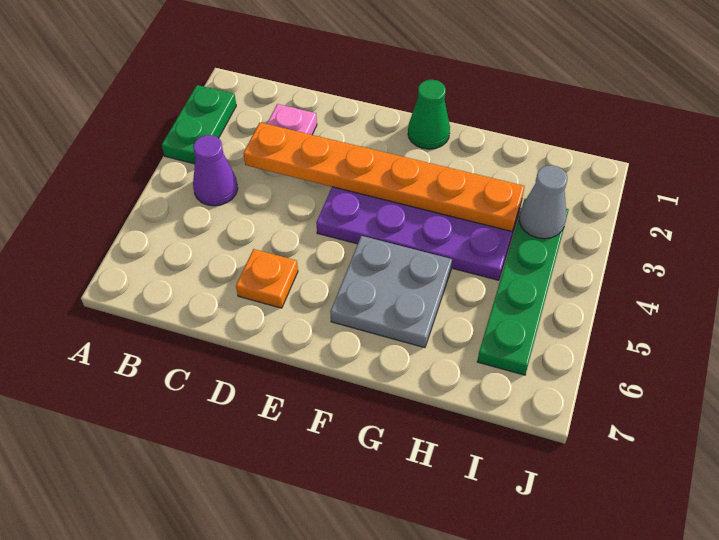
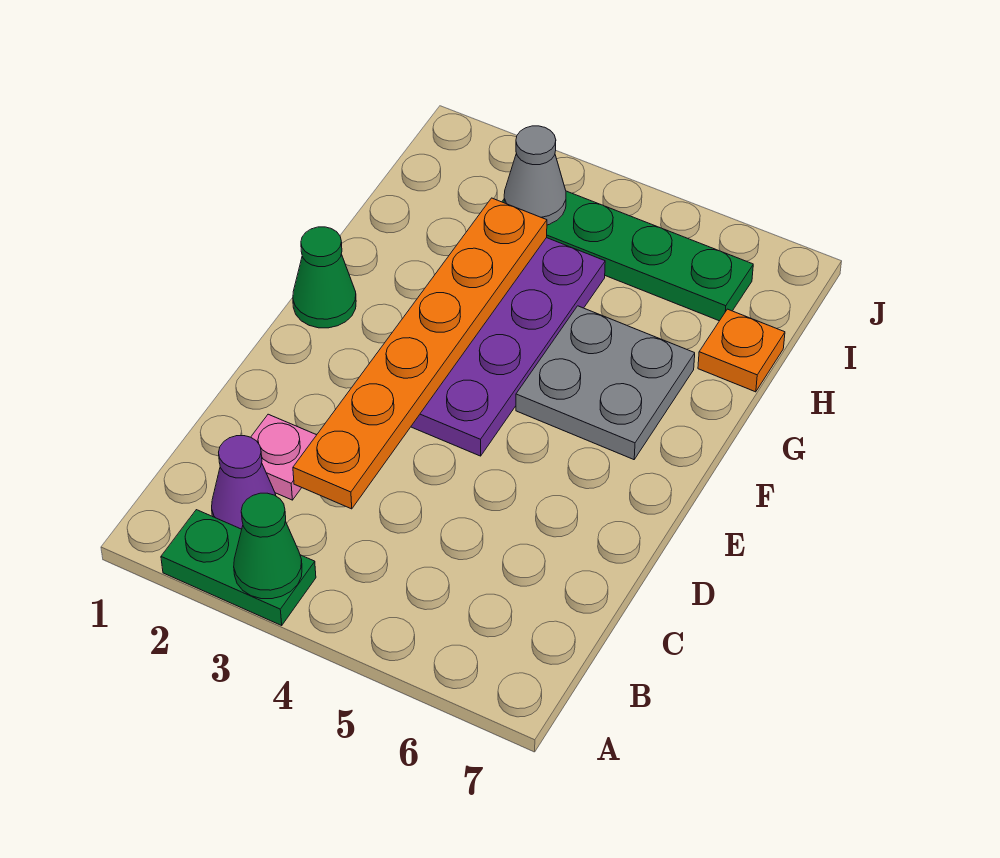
none -> green cone A3 level 2
purple cone B4 level 1 -> purple cone B2 level 1
orange plate D6 level 1 -> orange plate H7 level 1

